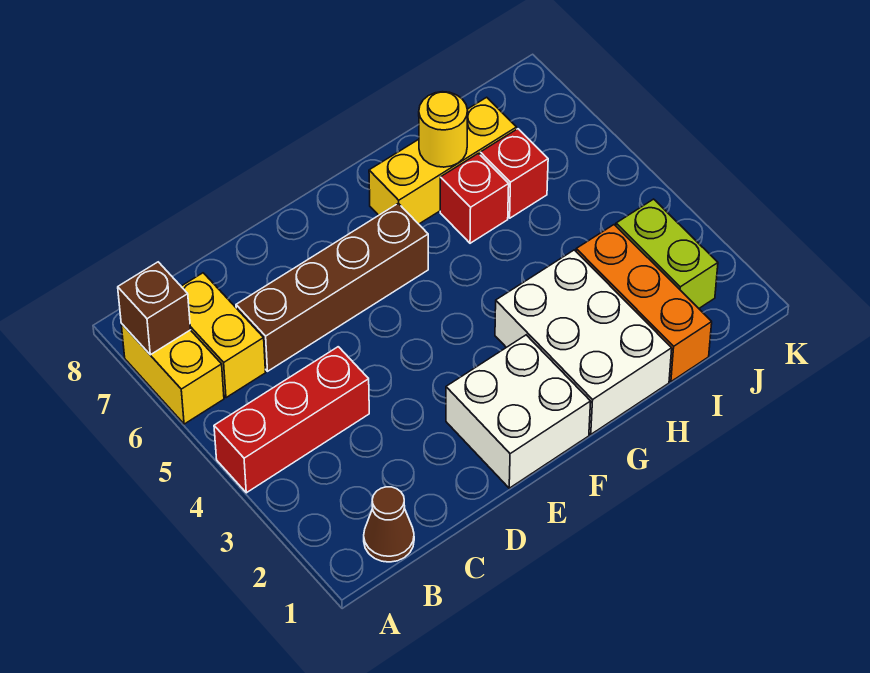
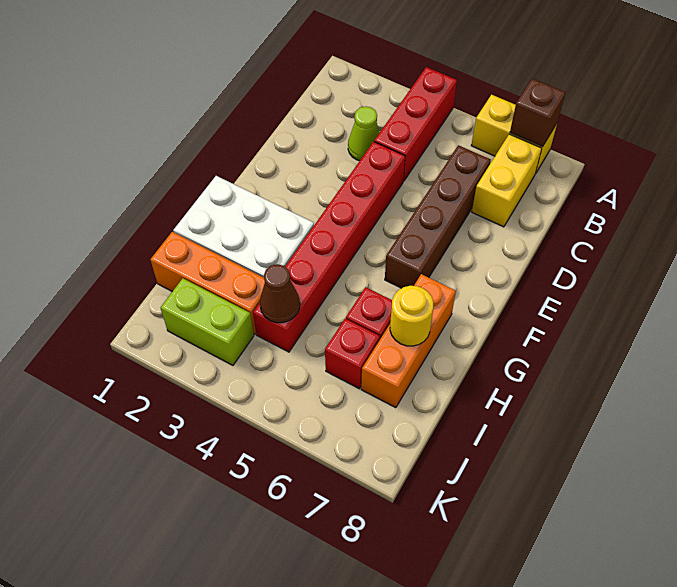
brown cone B1 level 1 -> brown cone I4 level 2
yellow brick B6:B7 level 1 -> yellow brick B7:C7 level 1
none -> lime cone C3 level 1
none -> red brick D4:I4 level 1
white brick E1:F2 level 1 -> none
yellow brick G7:I7 level 1 -> orange brick G7:I7 level 1

